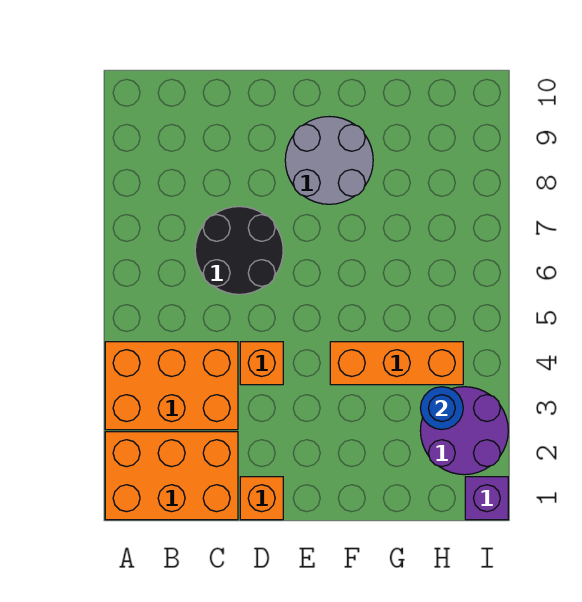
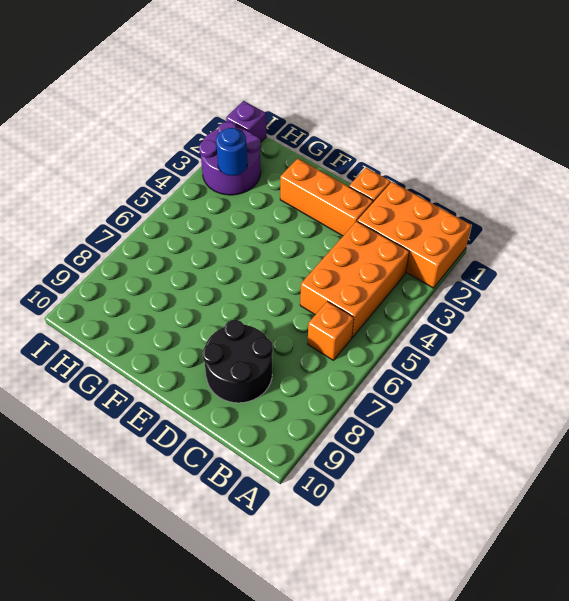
orange brick A3:C4 level 1 -> orange brick B3:C5 level 1
black round brick C6:D7 level 1 -> black round brick C8:D9 level 1
orange brick D4 level 1 -> orange brick B6 level 1
grey round brick E8:F9 level 1 -> none
orange brick F4:H4 level 1 -> orange brick D2:F2 level 1

